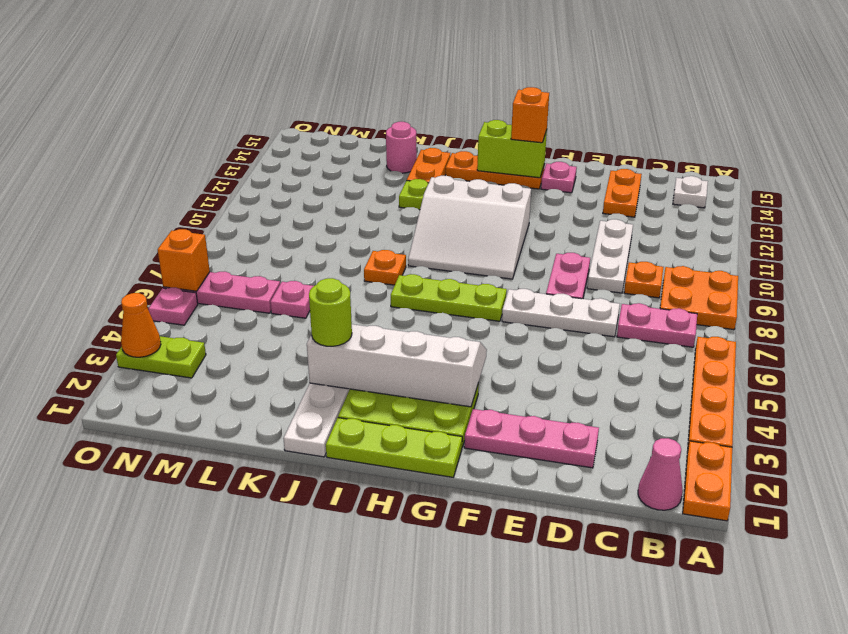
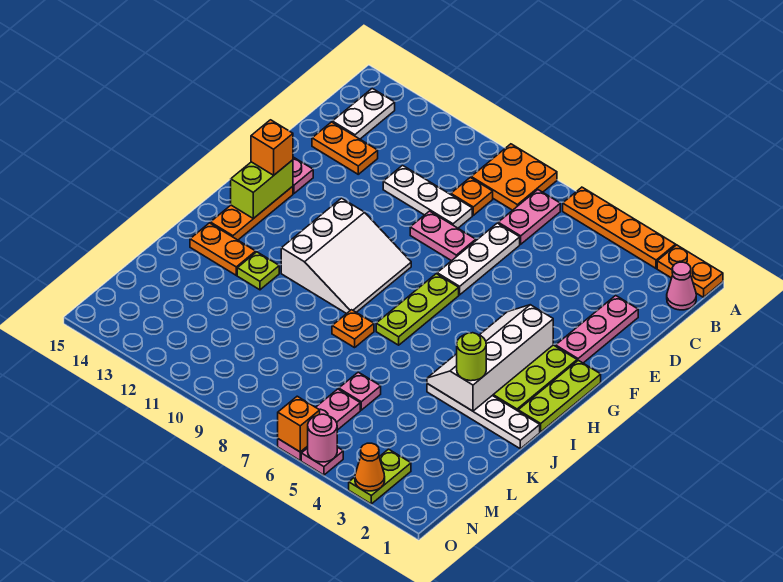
white plate B14 level 1 -> white plate B14:C14 level 1
pink round brick K14 level 1 -> pink round brick O5 level 2

